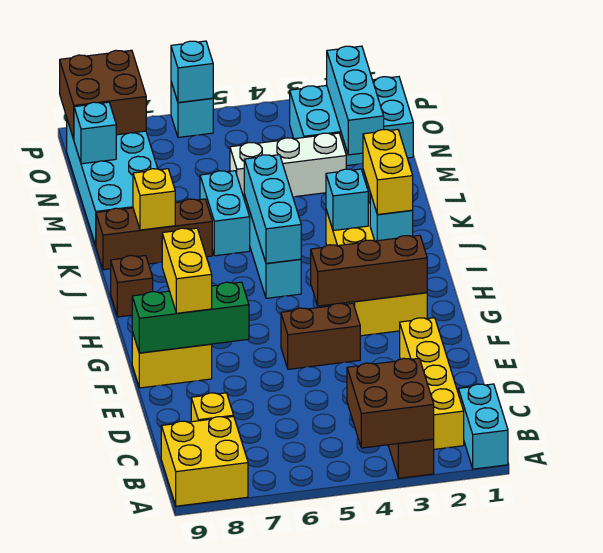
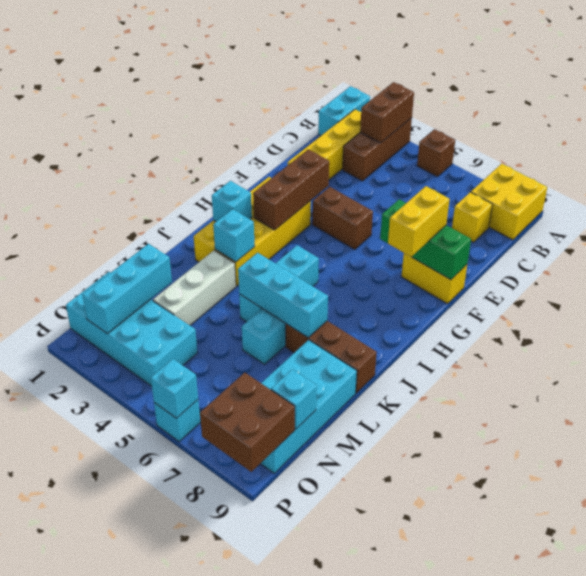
brown brick A3:B4 level 2 -> brown brick A3:B3 level 2
brown brick G2:G4 level 2 -> brown brick F3:H3 level 2
yellow brick I2:J2 level 3 -> none
cyan brick I5:K5 level 2 -> cyan brick K5:K7 level 2
brown brick I9 level 1 -> brown brick A5 level 1
yellow brick K8 level 2 -> none
white brick M3:M5 level 1 -> white brick K3:M3 level 1
cyan brick N1:O3 level 1 -> cyan brick N1:O4 level 1

